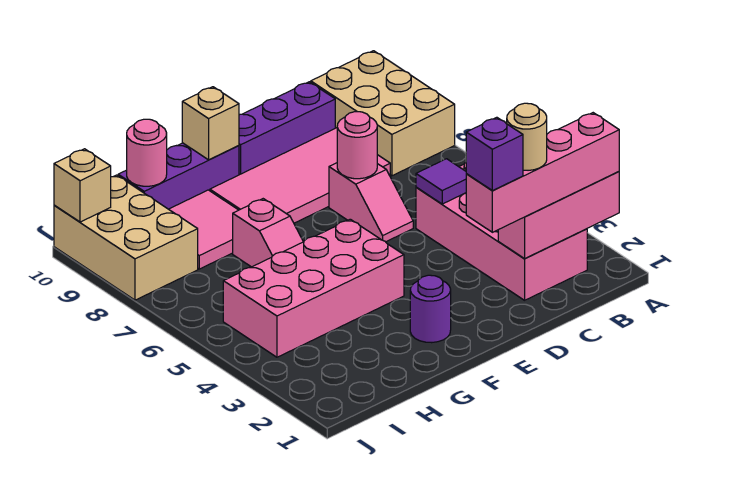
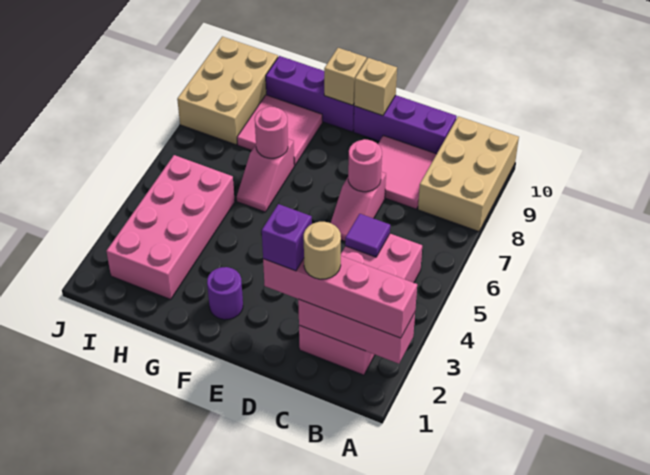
pink tile C8:F9 level 1 -> pink tile C8:D9 level 1
pink brick F4:I5 level 1 -> pink brick H2:I5 level 1
pink round brick H10 level 2 -> pink round brick G7 level 2
tan brick J10 level 2 -> tan brick E10 level 2

